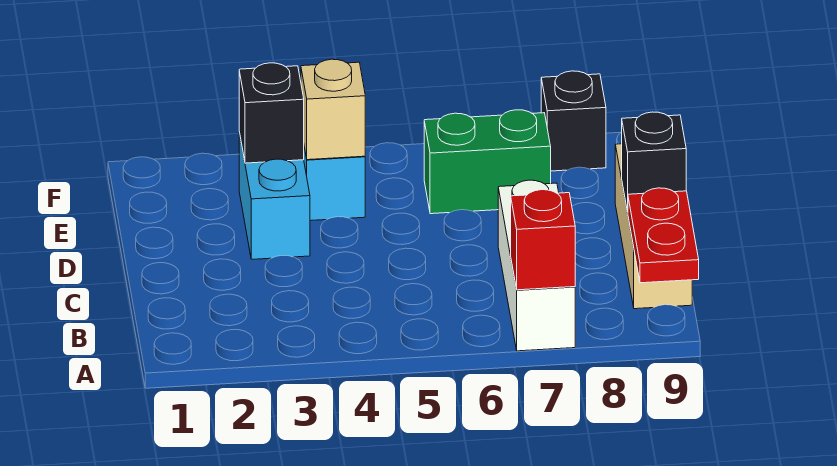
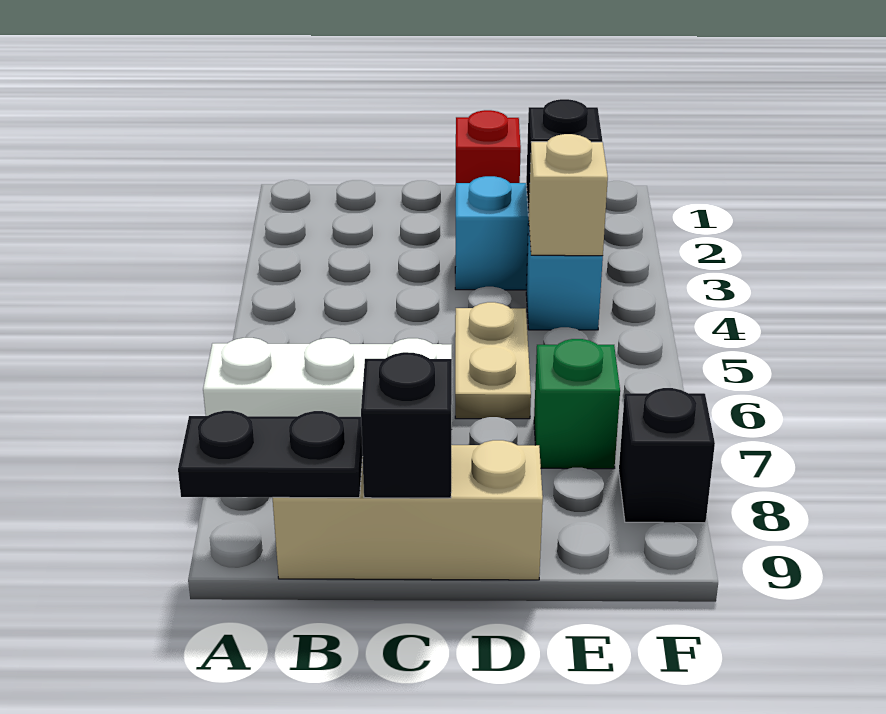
red brick A7 level 2 -> red brick D1 level 1
red plate A9:B9 level 2 -> black plate A9:B9 level 2
none -> tan plate D5:D6 level 1
green brick E6:E7 level 1 -> green brick E7 level 1

